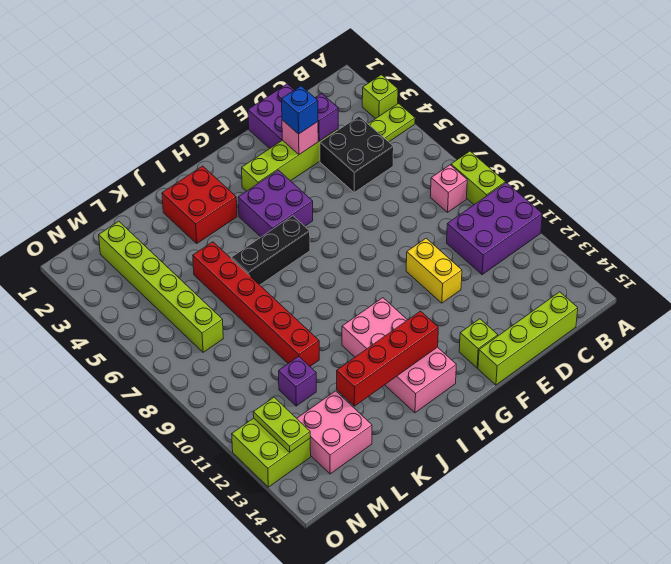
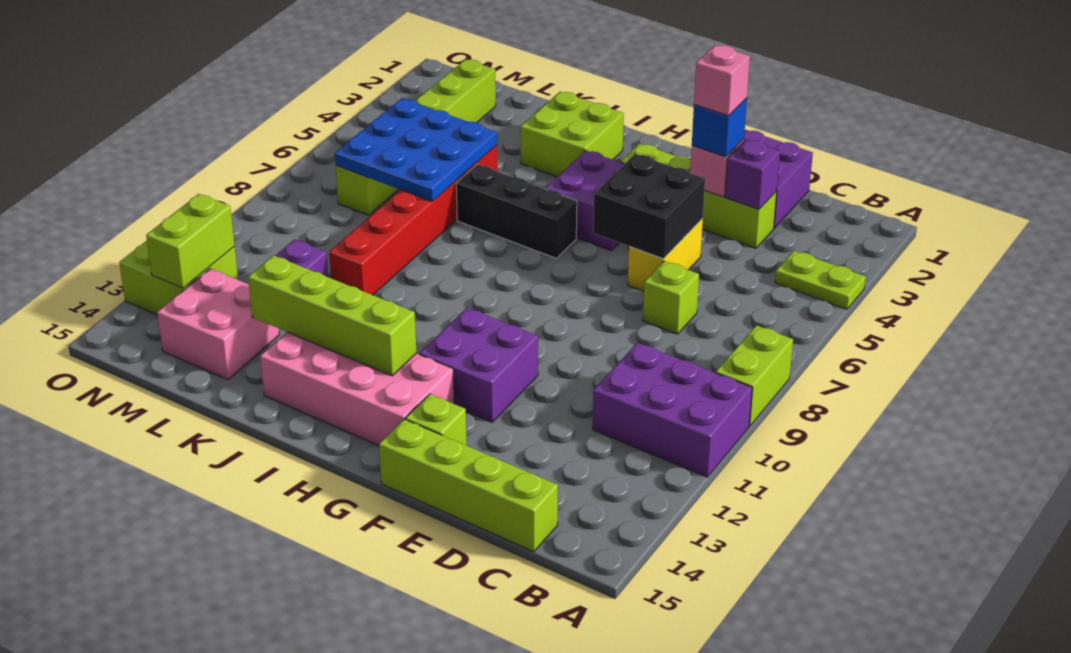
lime brick A3 level 1 -> lime brick D7 level 1
pink brick B8 level 1 -> pink brick E3 level 4
black brick C4:D5 level 1 -> black brick E5:F6 level 2
yellow brick E10:E11 level 1 -> yellow brick E5:E6 level 1
none -> purple brick F11:G12 level 1
pink brick H11:I14 level 1 -> pink brick G13:J14 level 1
red brick H13:K13 level 2 -> lime brick H13:K13 level 2
red brick I2:J3 level 1 -> lime brick I2:J3 level 1
none -> blue plate K5:M7 level 2
lime plate N12:N13 level 2 -> lime brick N12:N13 level 2

